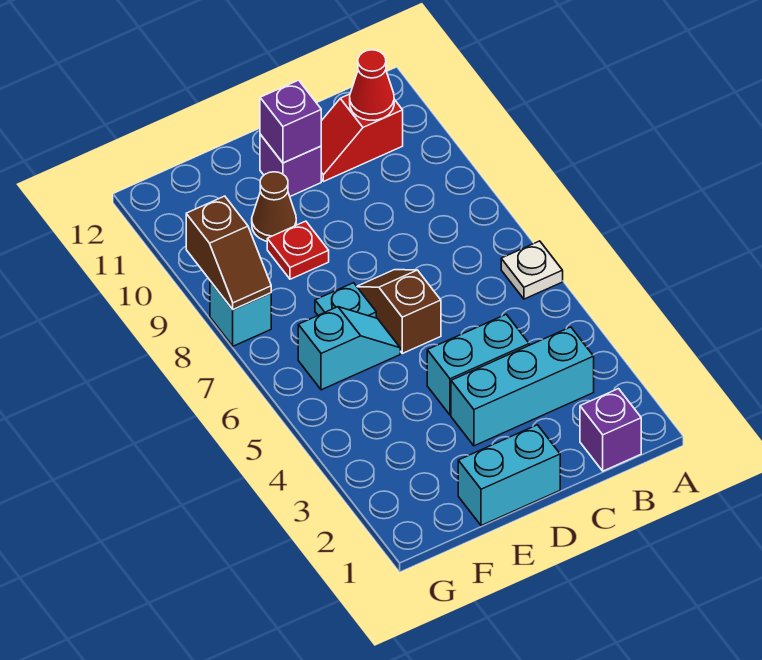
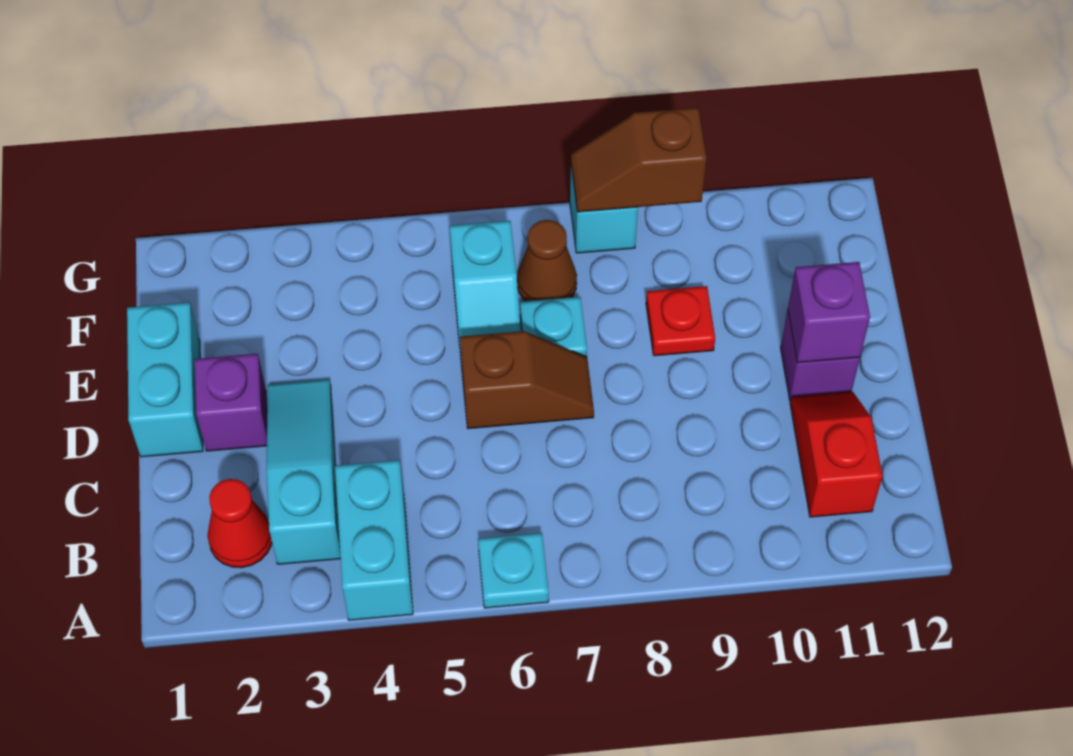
white plate A6 level 1 -> cyan plate A6 level 1
purple brick B1 level 1 -> purple brick D2 level 1
cyan brick B3:D3 level 1 -> cyan slope B3:D3 level 1 top B
red cone B11 level 2 -> red cone B2 level 1
cyan brick C4:D4 level 1 -> cyan brick A4:B4 level 1
brown cone E10 level 1 -> brown cone F7 level 1

